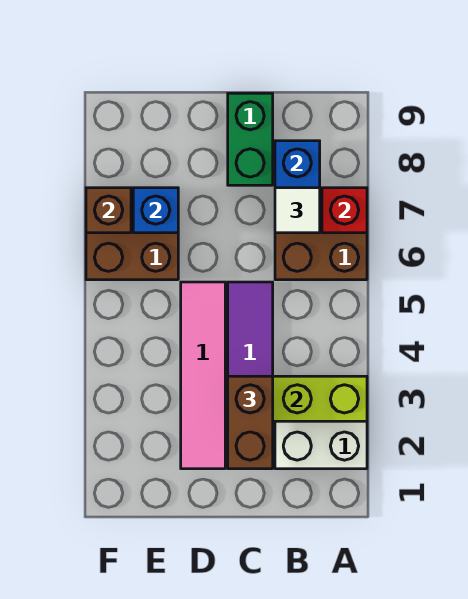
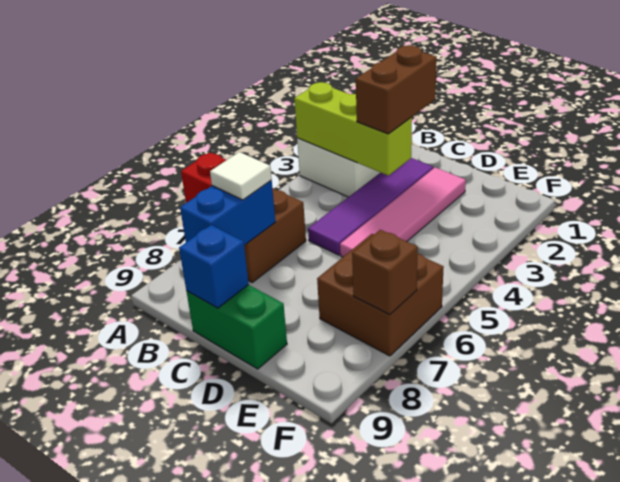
green brick C8:C9 level 1 -> green brick C9:D9 level 1
blue brick E7 level 2 -> blue brick C9 level 2

